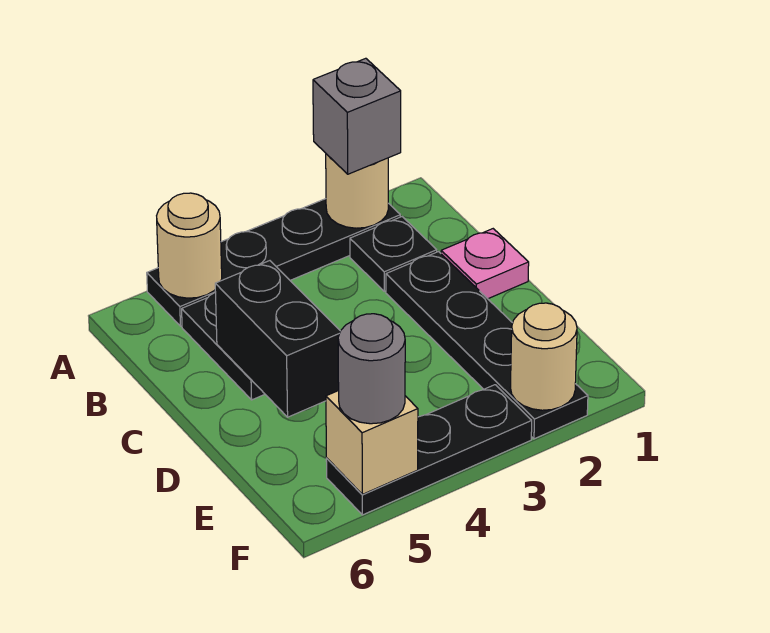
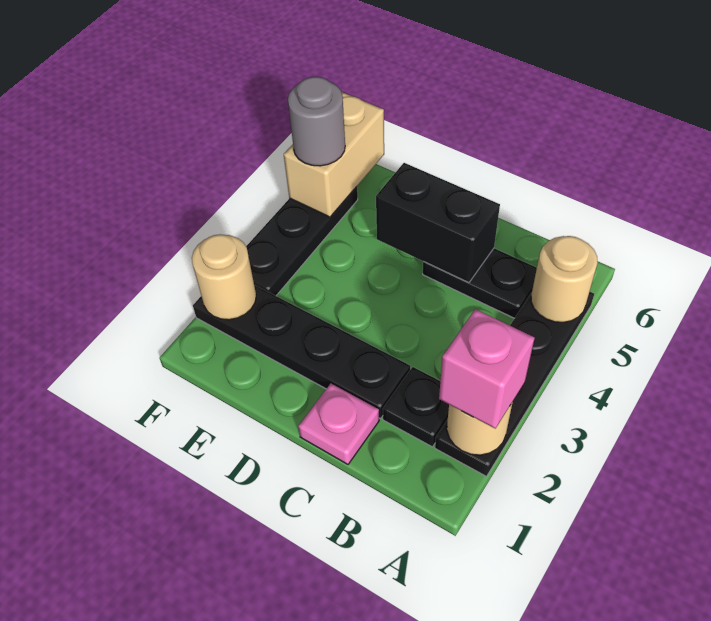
grey brick A2 level 3 -> pink brick A2 level 3
tan brick F5 level 2 -> tan brick F5:F6 level 2

